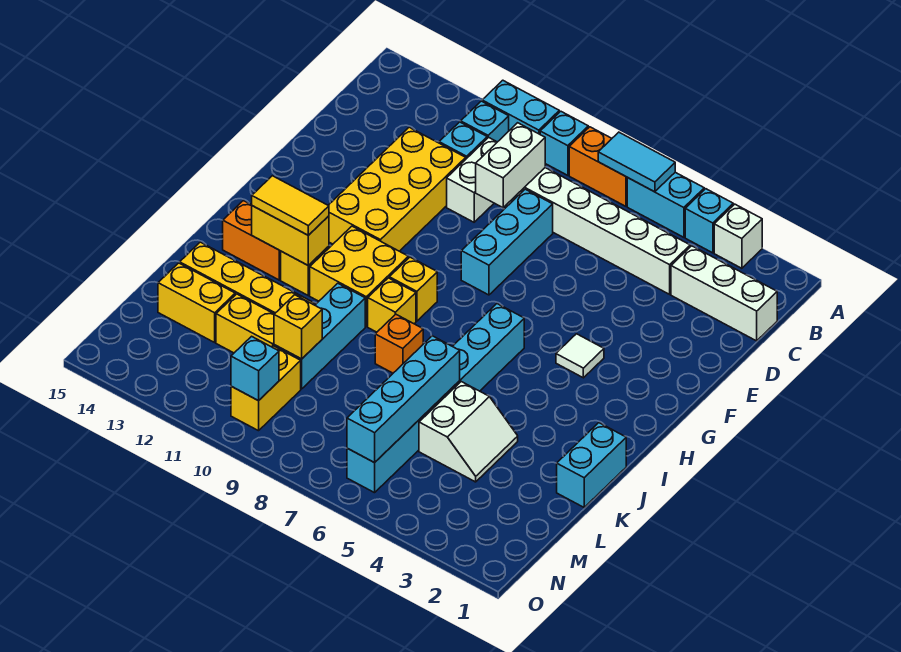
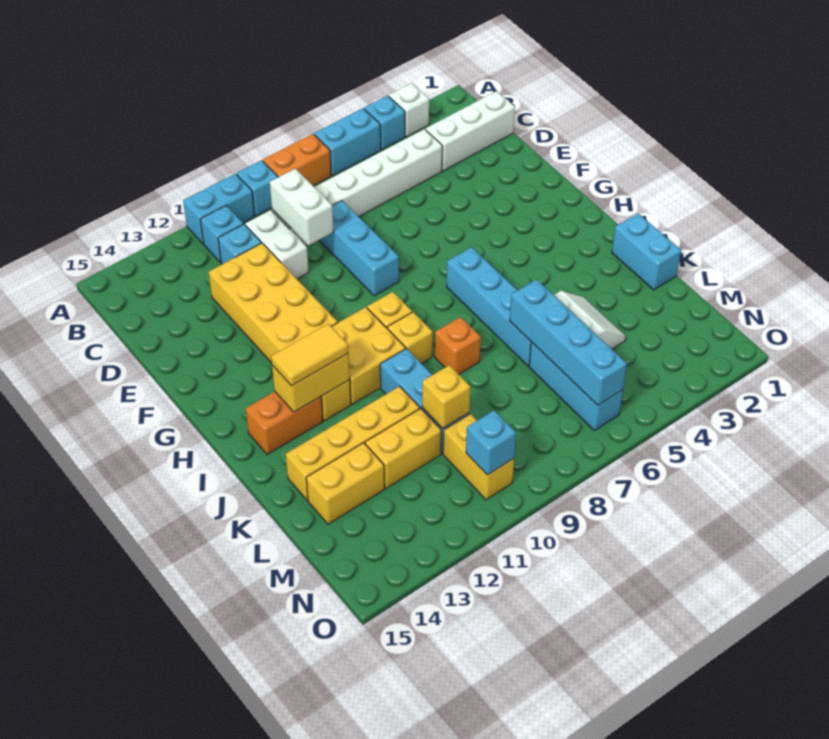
cyan tile A6:A7 level 2 -> none
white tile G4 level 1 -> none

